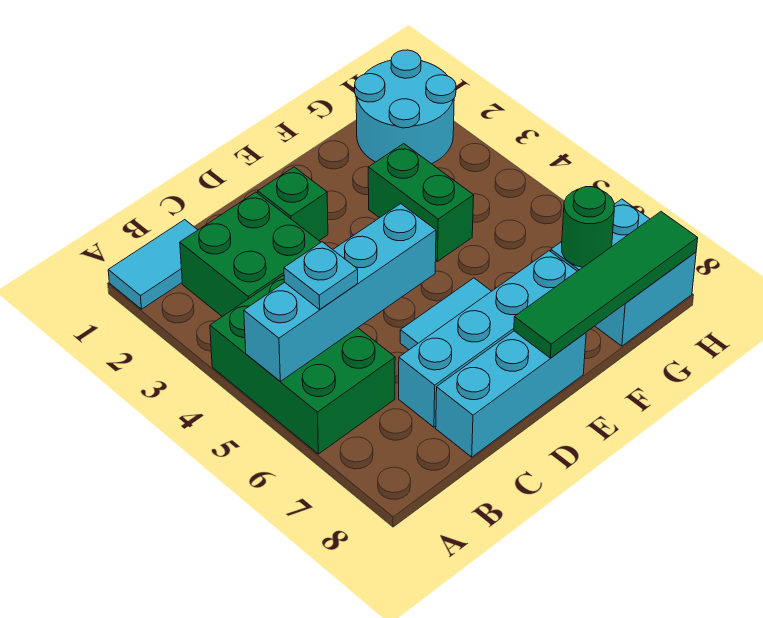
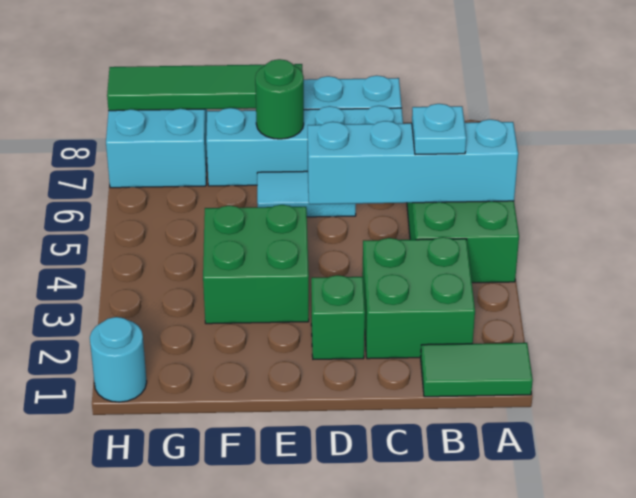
cyan tile A1:B1 level 1 -> green tile A1:B1 level 1
green brick F3:F4 level 1 -> green brick E3:F4 level 1
cyan round brick G1:H2 level 1 -> cyan round brick H1 level 1
green round brick G7 level 2 -> green round brick E7 level 2

